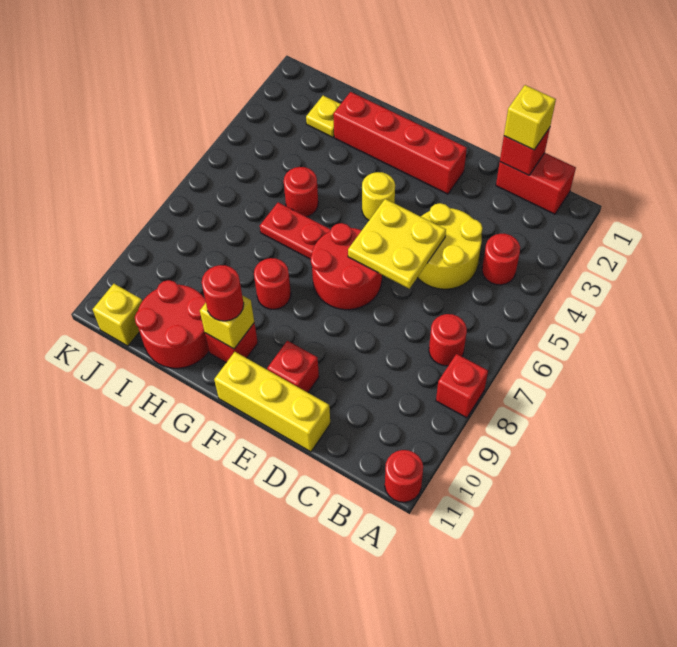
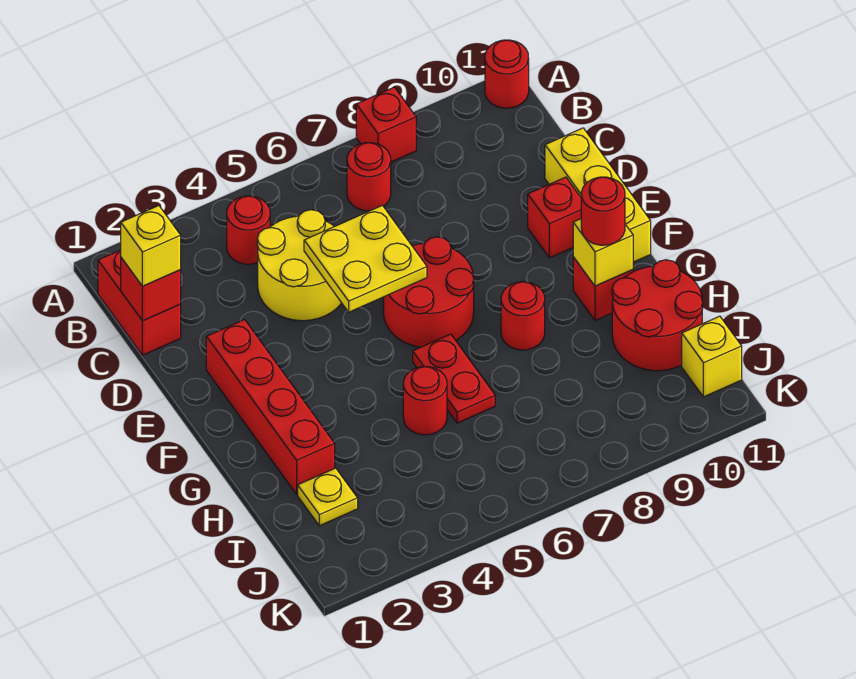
yellow round brick F4 level 1 -> none

